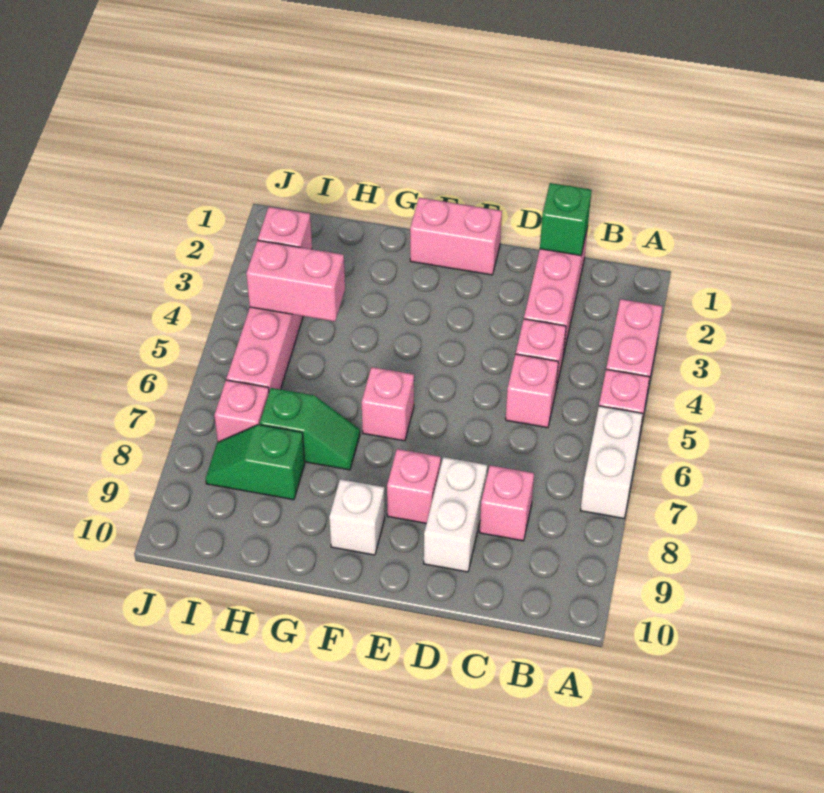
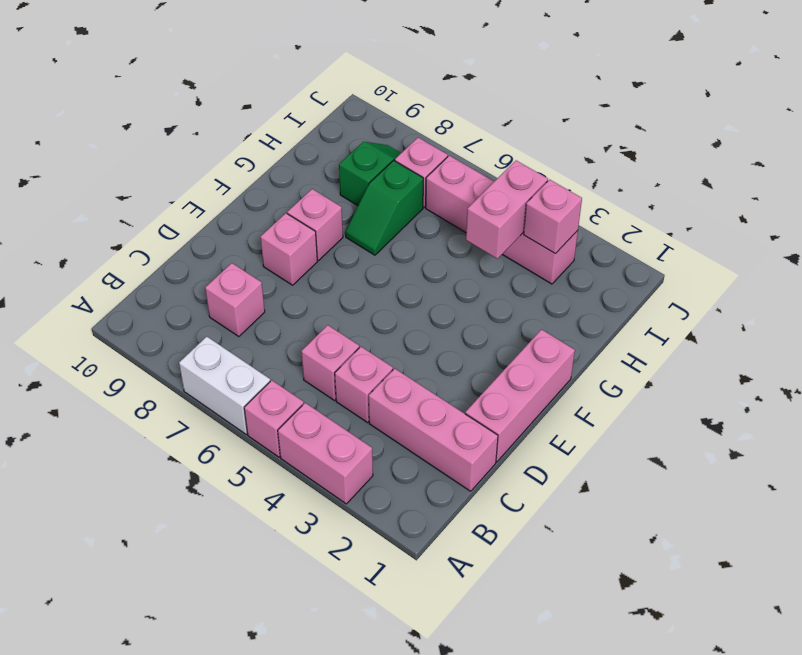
green brick C1 level 2 -> none
white brick D8:D9 level 1 -> none
pink brick E1:F1 level 1 -> pink brick D1:F1 level 1
pink brick F6 level 1 -> pink brick F8 level 1
white brick F9 level 1 -> none

